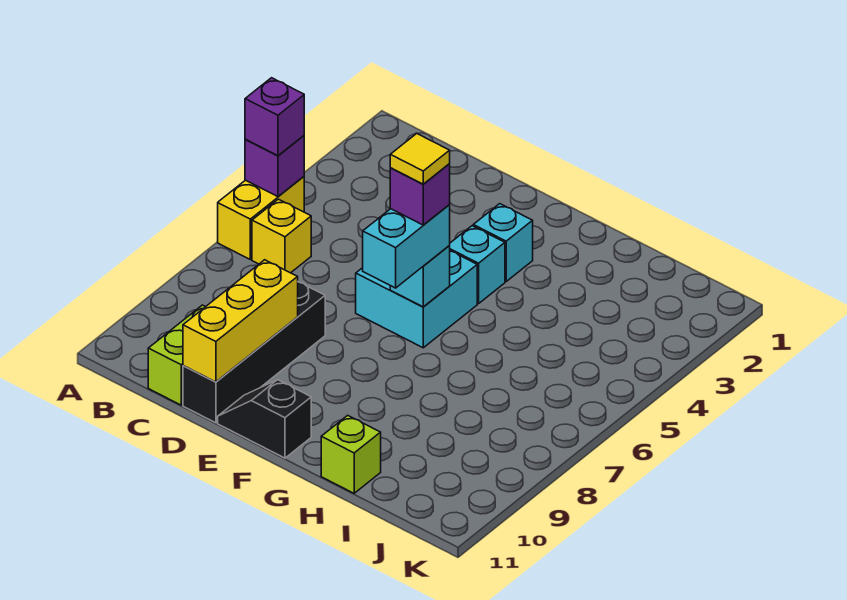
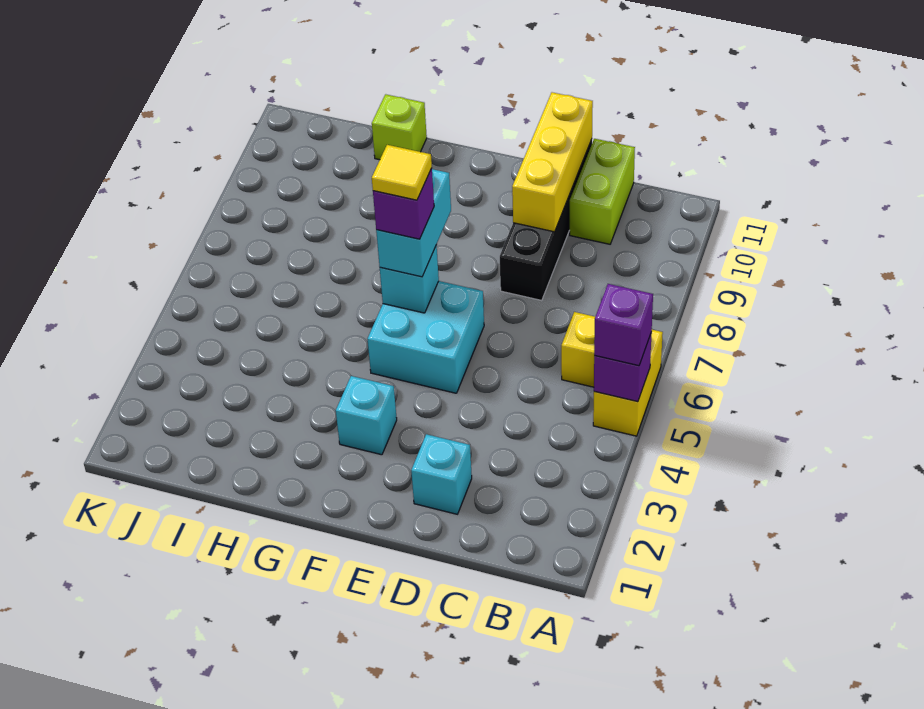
black slope E11:F11 level 1 top F -> none
cyan brick F4 level 1 -> cyan brick D2 level 1

